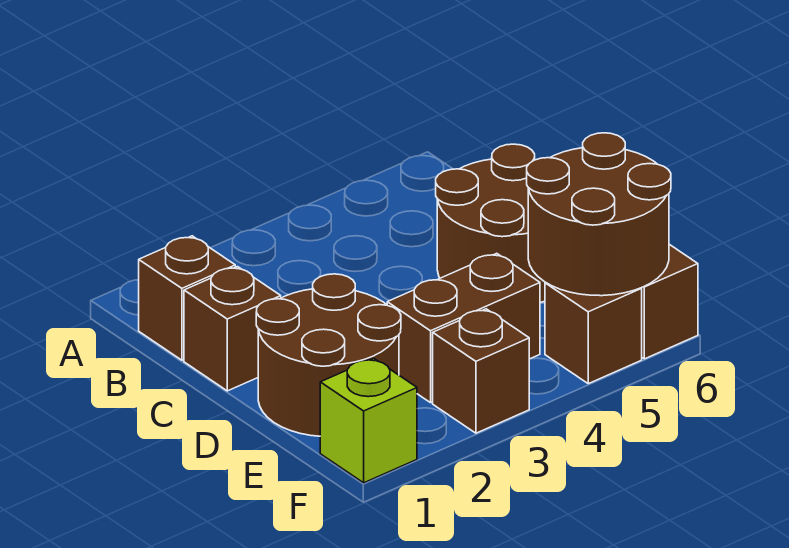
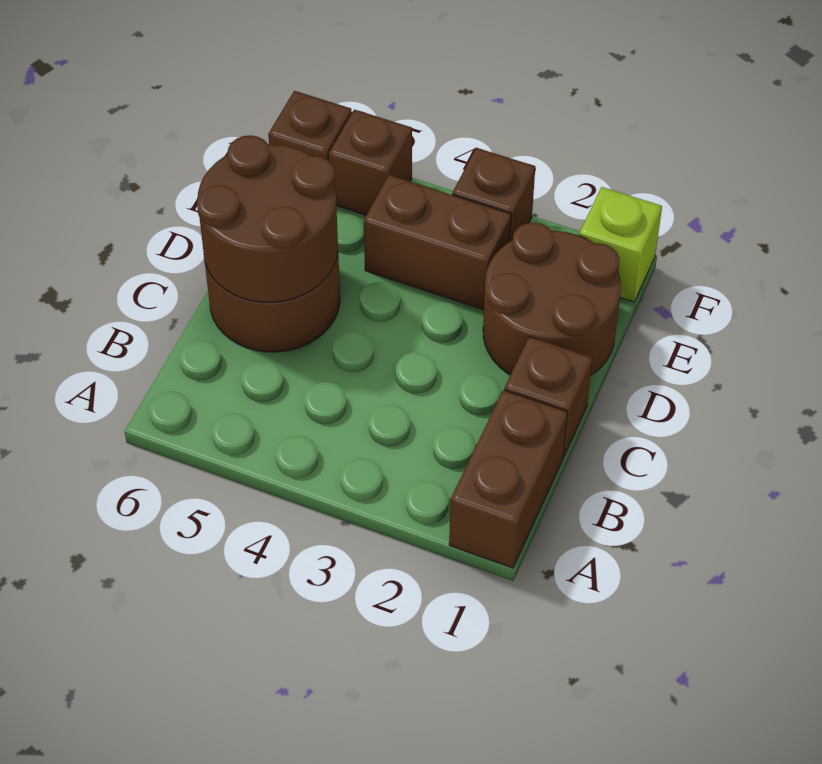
brown brick B1 level 1 -> brown brick A1:B1 level 1
brown round brick E5:F6 level 2 -> brown round brick C5:D6 level 2

